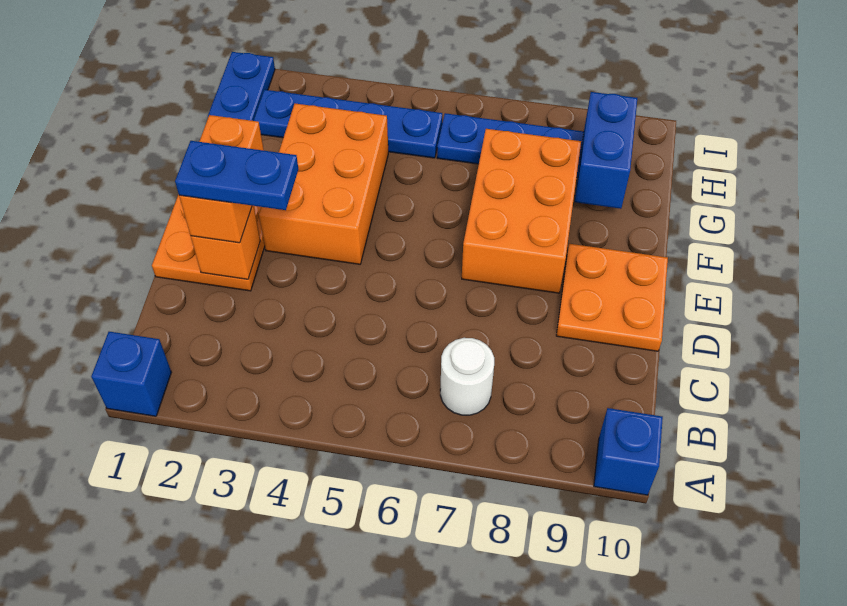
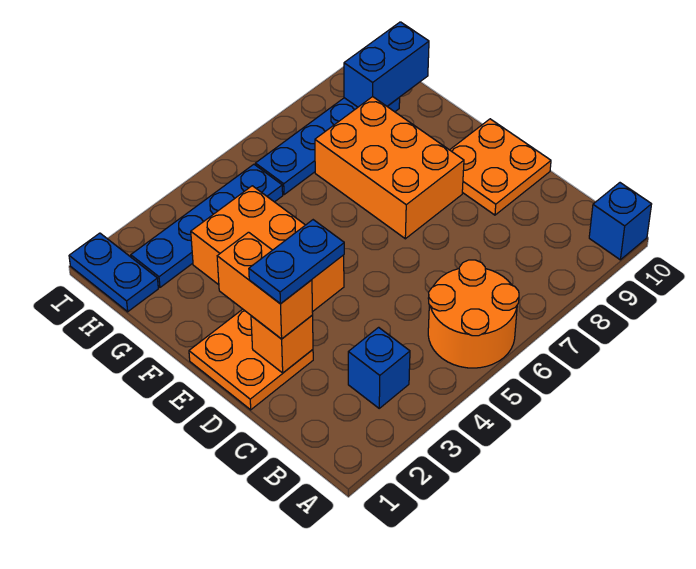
blue brick A1 level 1 -> blue brick B3 level 1
none -> orange round brick A5:B6 level 1
white round brick B7 level 1 -> none
blue brick G9:H9 level 2 -> blue brick H9:H10 level 2

